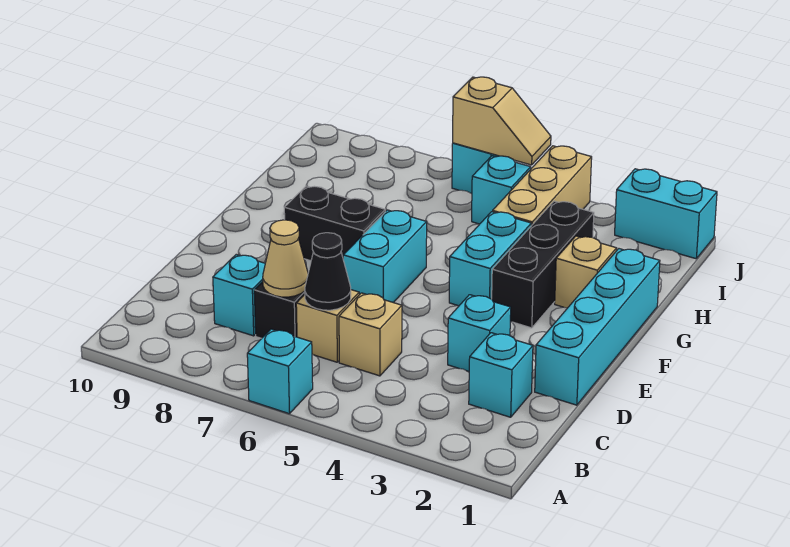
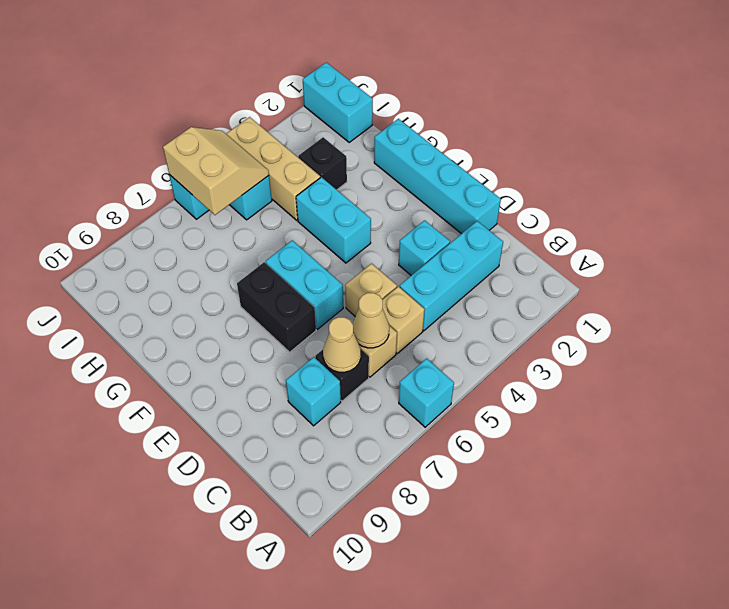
cyan brick C2 level 1 -> cyan brick C2:C4 level 1
black cone C6 level 2 -> tan cone C6 level 2
black brick F3:H3 level 1 -> black brick H3 level 1
black brick F7:F8 level 1 -> black brick E7:F7 level 1
tan brick G2 level 1 -> tan brick D5 level 1
cyan brick J1:J2 level 1 -> cyan brick I1:J1 level 1
tan slope J5:J6 level 2 top 6 -> tan slope I5:J6 level 2 top 6

